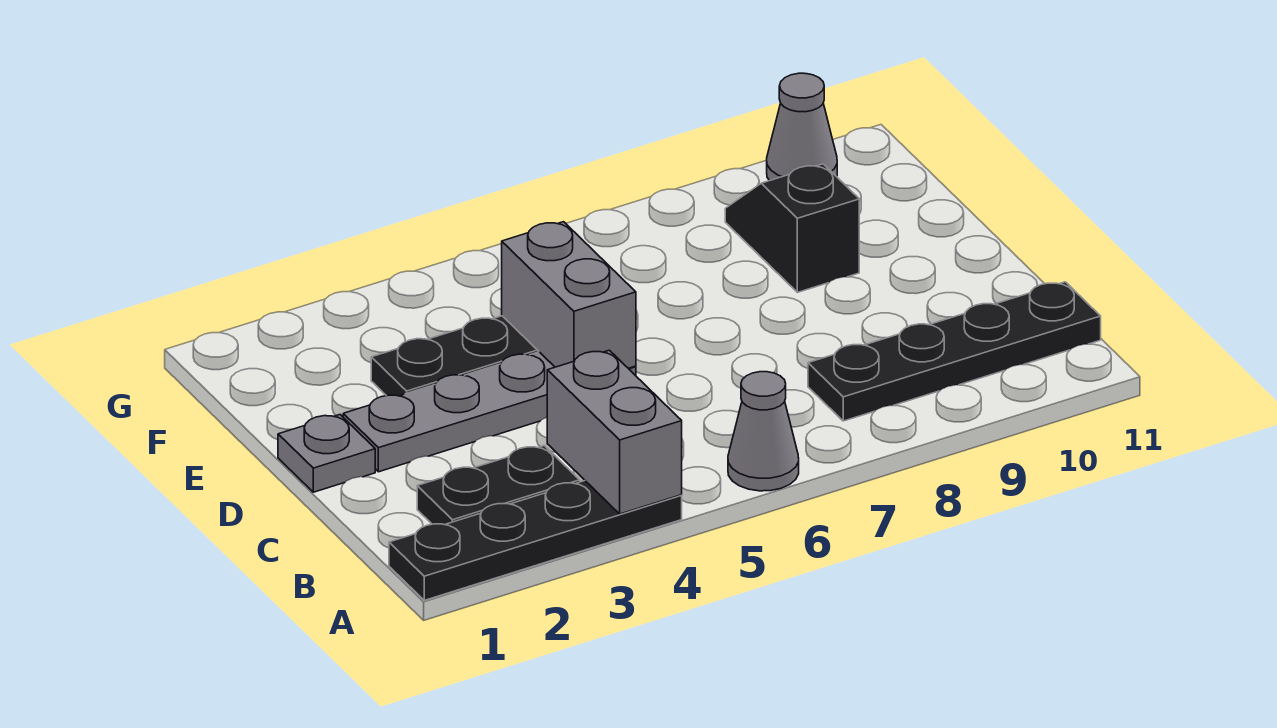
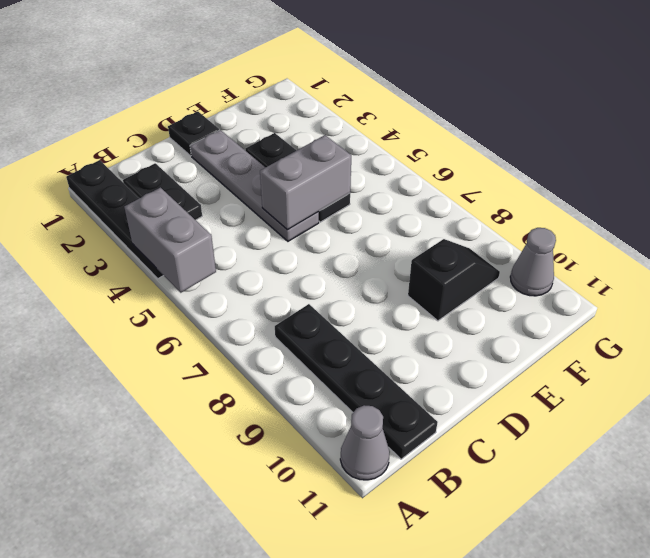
grey brick A4:B4 level 2 -> grey brick A4:A5 level 2
grey cone A6 level 1 -> grey cone A11 level 1
grey plate D1 level 1 -> black plate D1 level 1

